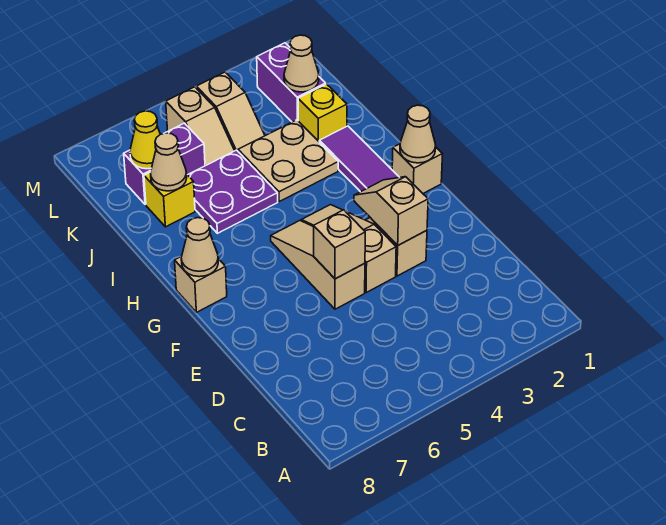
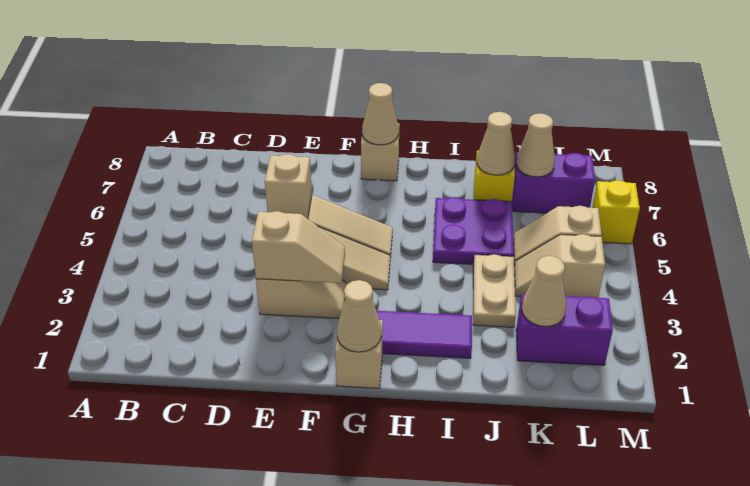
tan plate I3:J4 level 1 -> tan plate J3:J4 level 1
yellow brick J2 level 1 -> yellow brick M6 level 1
purple brick K6:K7 level 1 -> purple brick K7:L7 level 1
yellow cone K7 level 2 -> tan cone K7 level 2

